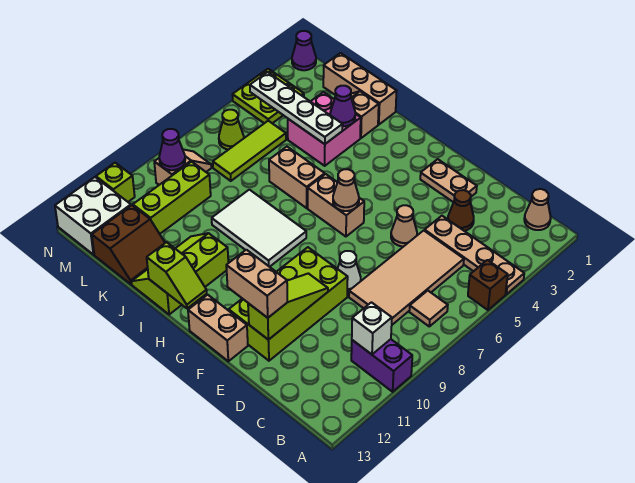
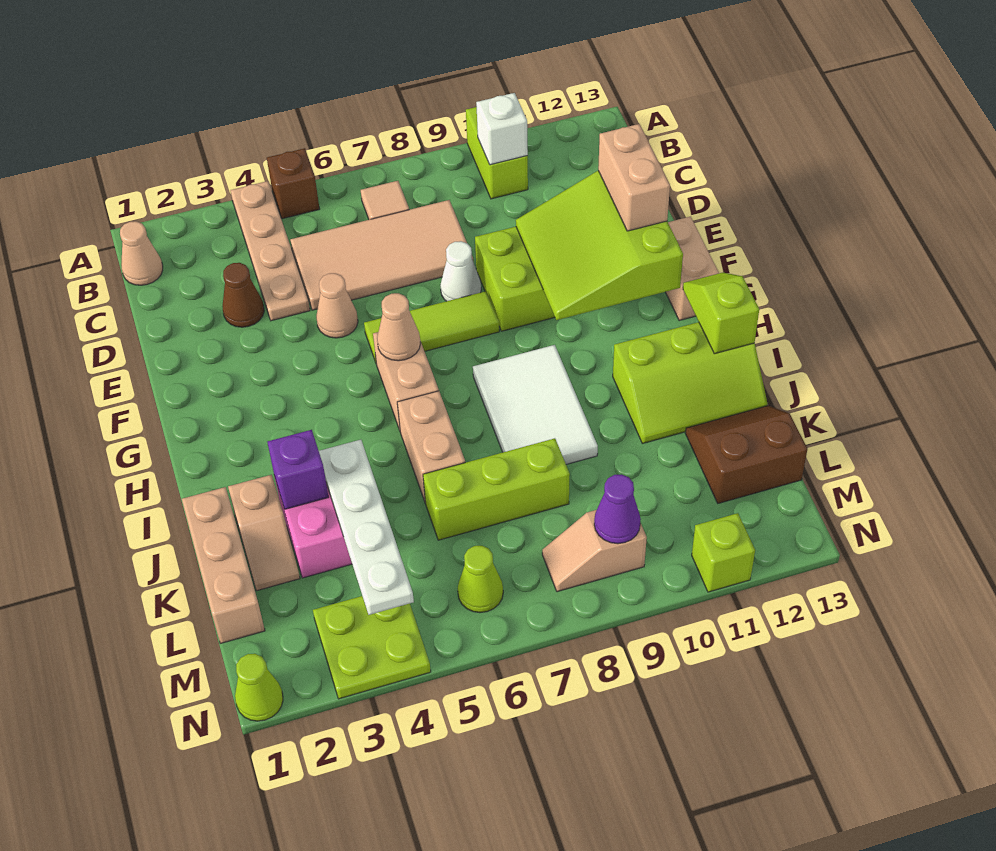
purple brick A10:B10 level 1 -> lime brick A10:B10 level 1
tan plate E2:F2 level 1 -> none
lime slope E10:E12 level 2 top 12 -> lime slope E10:G12 level 2 top 12
purple cone J3 level 2 -> purple brick J3 level 2
lime tile L5:L7 level 1 -> lime tile F6:F8 level 1
lime brick L9:L11 level 1 -> lime brick K6:K8 level 1
white brick M12:N13 level 1 -> none
purple cone N1 level 1 -> lime cone N1 level 1

